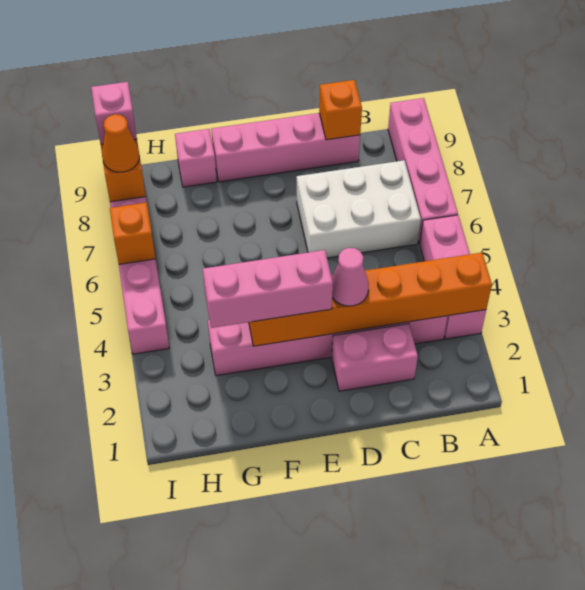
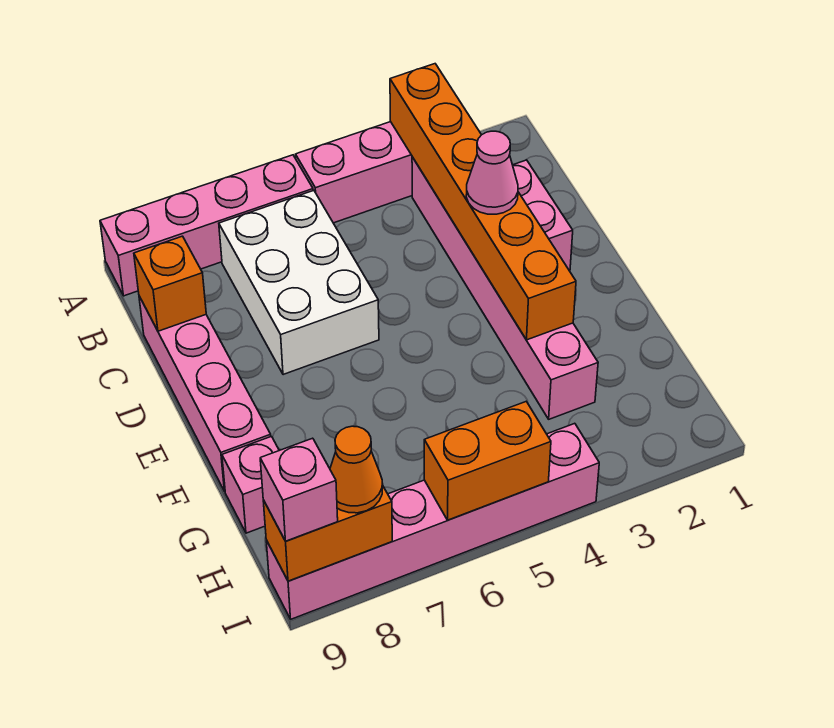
pink brick E3:G3 level 3 -> none
orange brick I6 level 2 -> orange brick I5:I6 level 2

